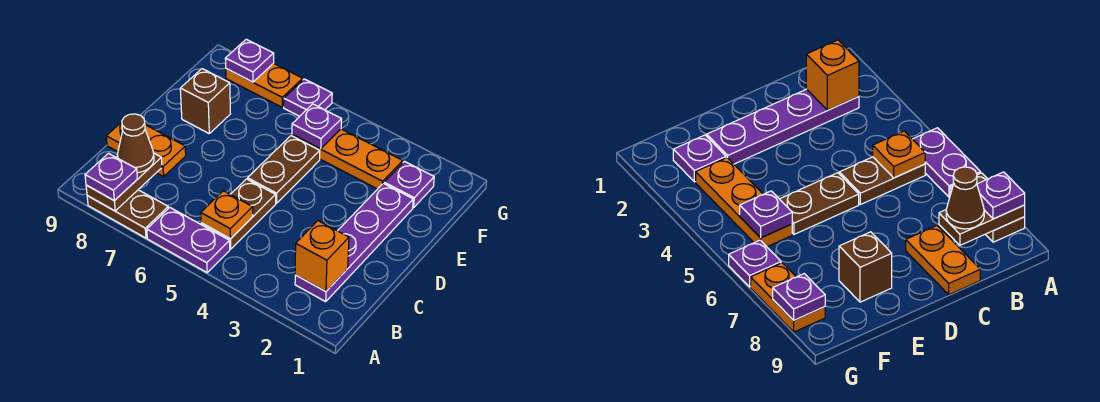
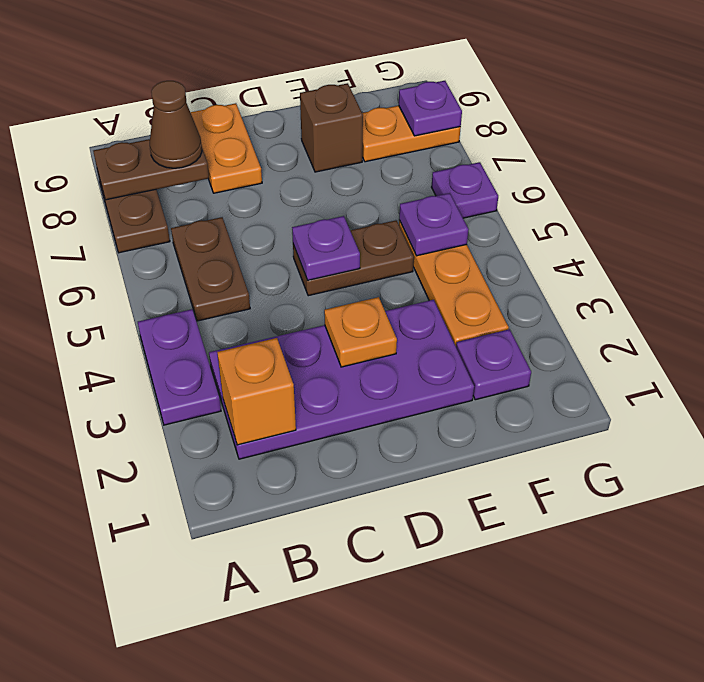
purple plate A5:A6 level 1 -> purple plate A3:A4 level 1
purple plate A8 level 3 -> purple plate D5 level 2
purple plate B2:E2 level 1 -> purple plate B2:E3 level 1
brown plate B5:C5 level 1 -> brown plate B5:B6 level 1
orange plate B5 level 2 -> orange plate D3 level 2
orange plate G7:G8 level 1 -> orange plate F8:G8 level 1

